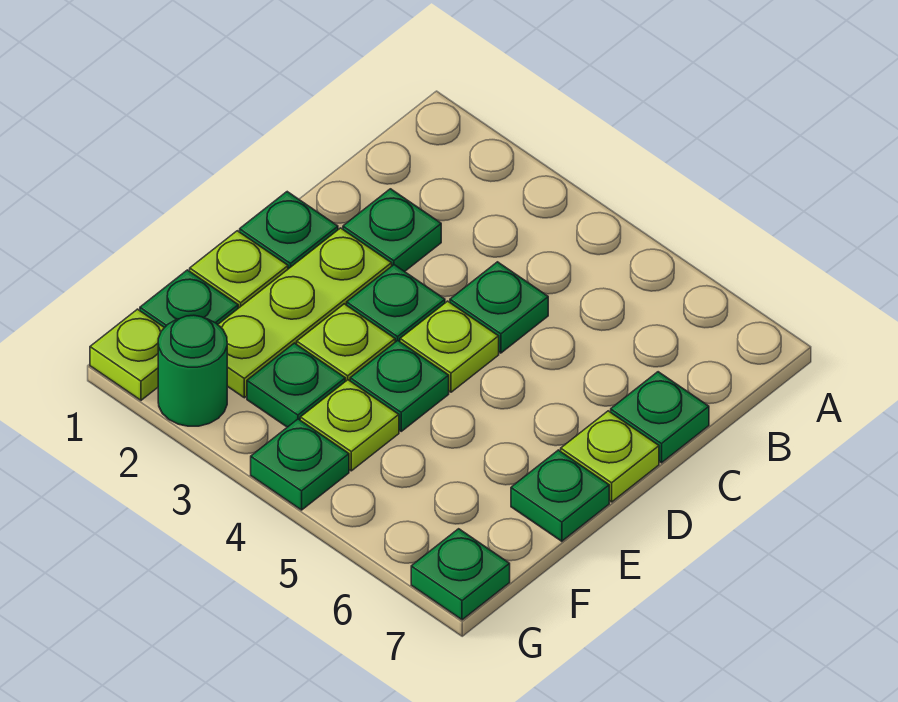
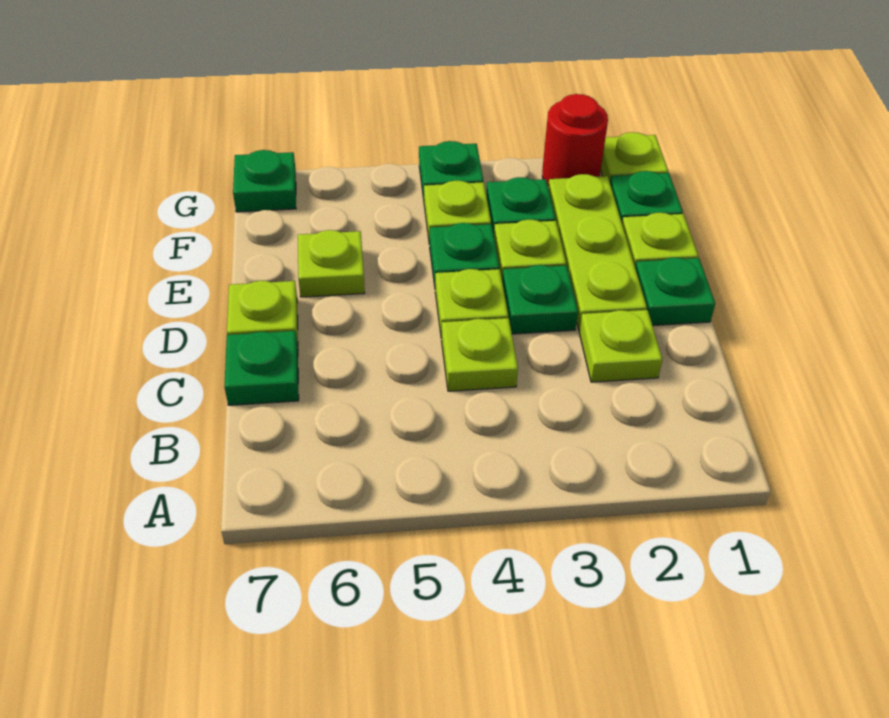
green plate C2 level 1 -> lime plate C2 level 1
green plate C4 level 1 -> lime plate C4 level 1
none -> lime plate E6 level 1
green plate E7 level 1 -> none
green round brick G2 level 1 -> red round brick G2 level 1

